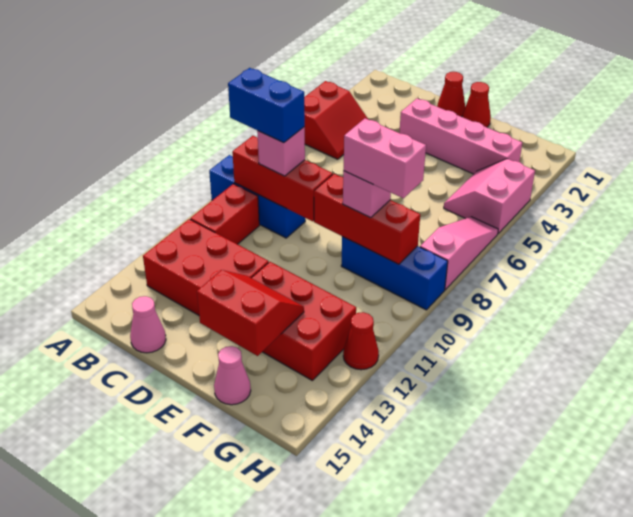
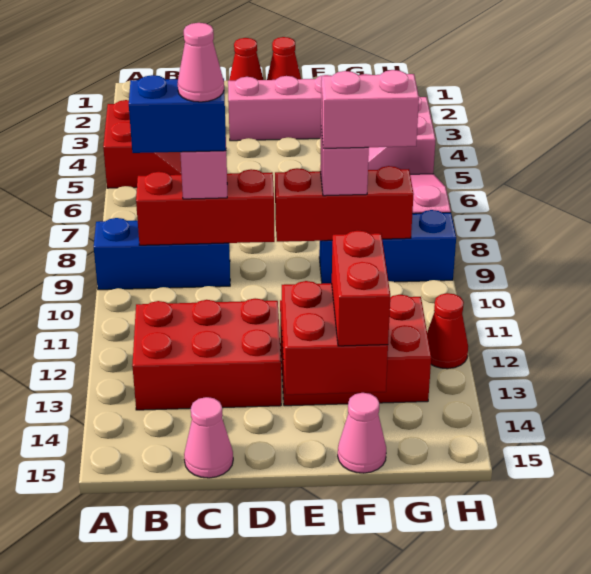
red brick B10:B11 level 1 -> red brick F13:F14 level 3
none -> pink cone C9 level 5
red slope E13:F14 level 2 top 14 -> red brick E13:F14 level 2

